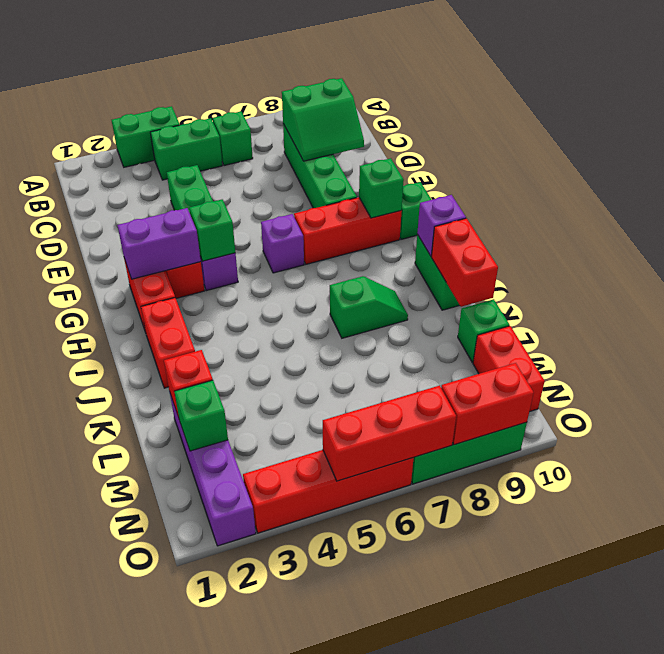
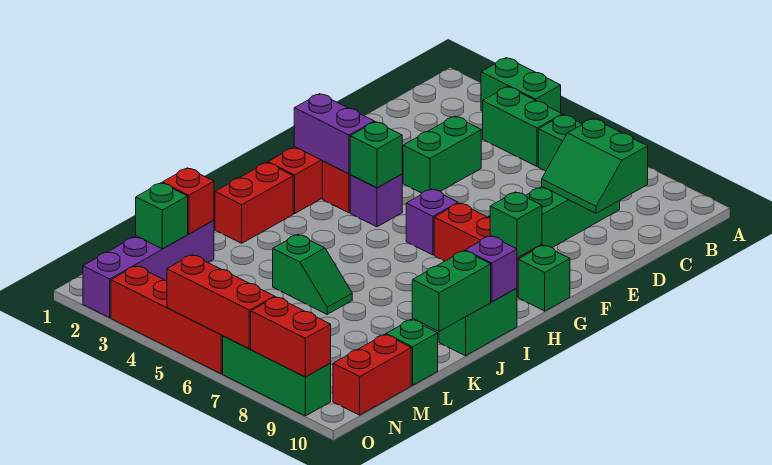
green slope J7:J8 level 1 top 7 -> green slope K5:K6 level 1 top 5
red brick J10:K10 level 2 -> green brick J10:K10 level 2

